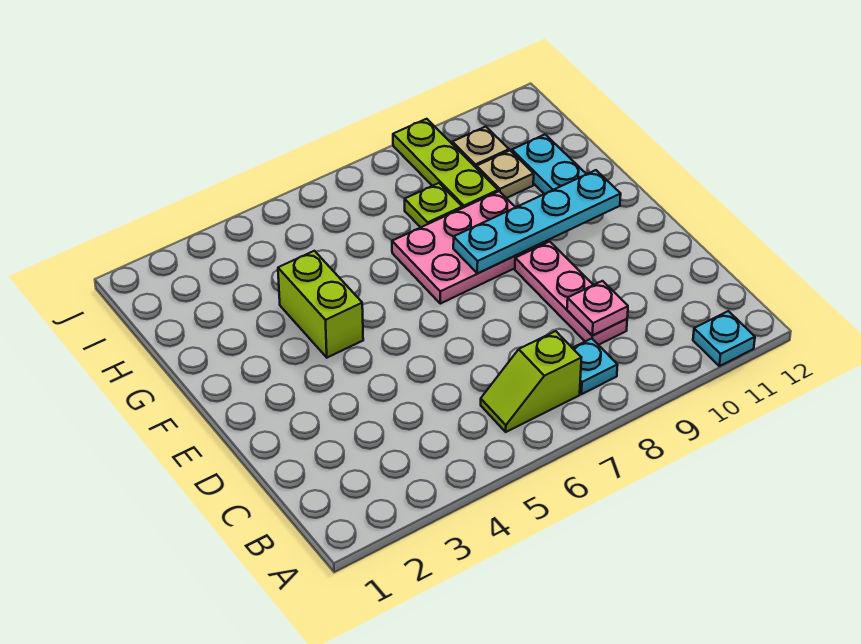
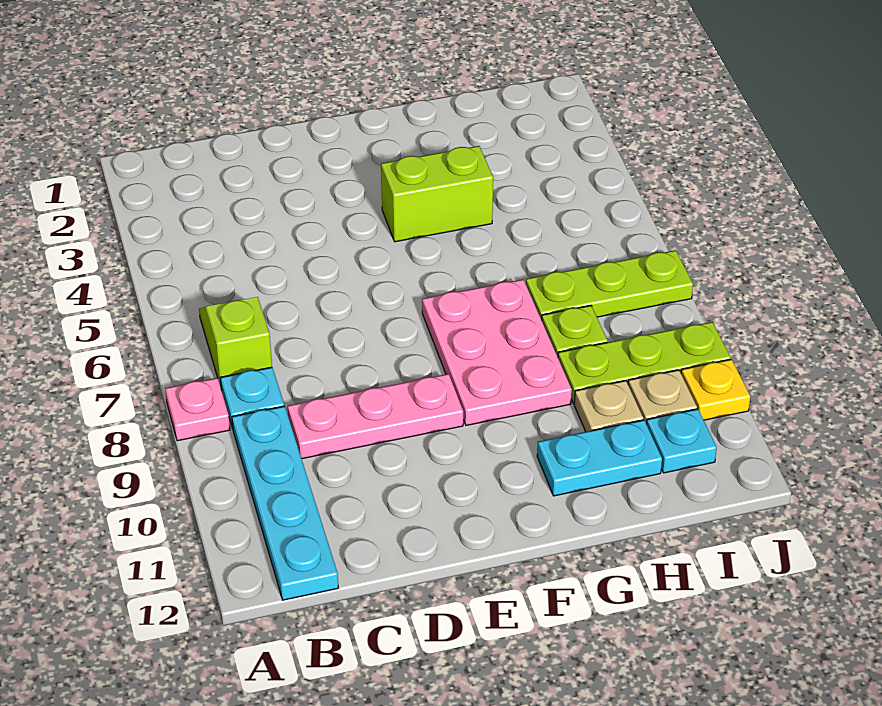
cyan plate A11 level 1 -> cyan plate I11 level 1
pink plate C9 level 2 -> pink plate A8 level 1
cyan plate F8:F11 level 2 -> cyan plate B9:B12 level 1
none -> lime plate H7:J7 level 1
none -> yellow plate J10 level 1

